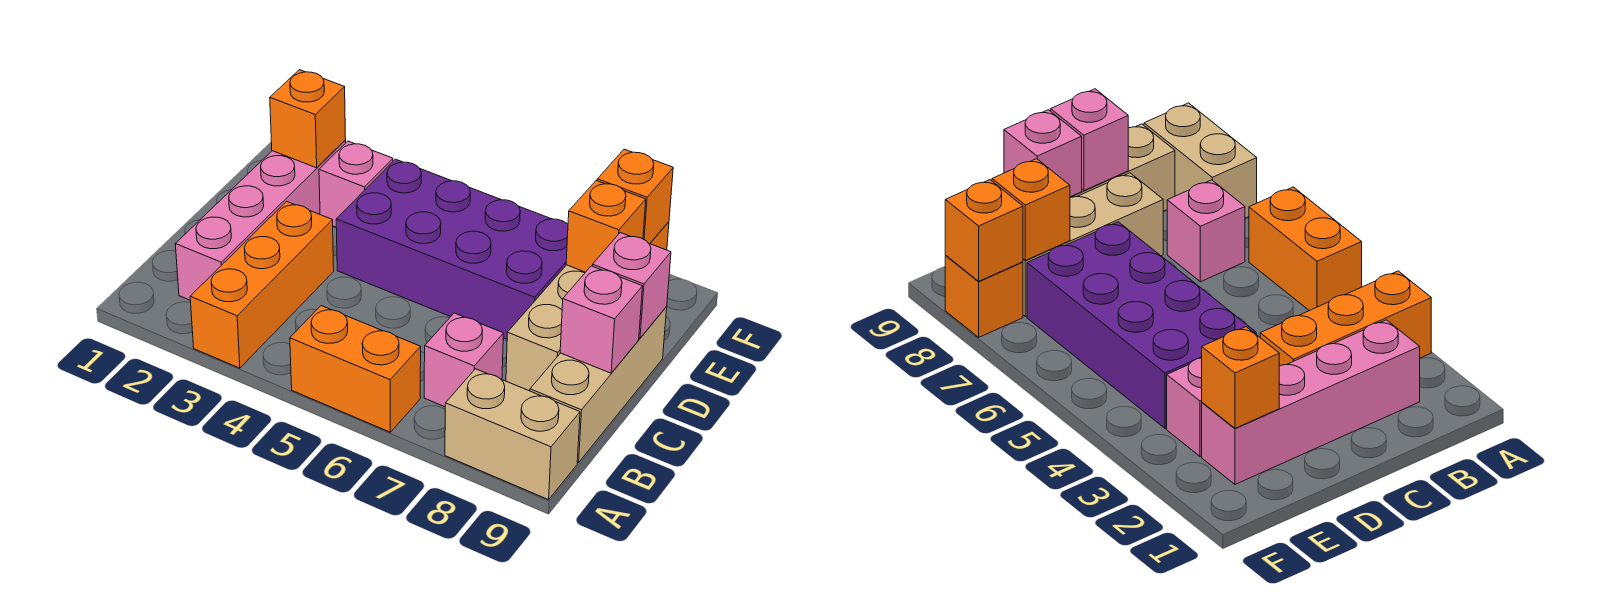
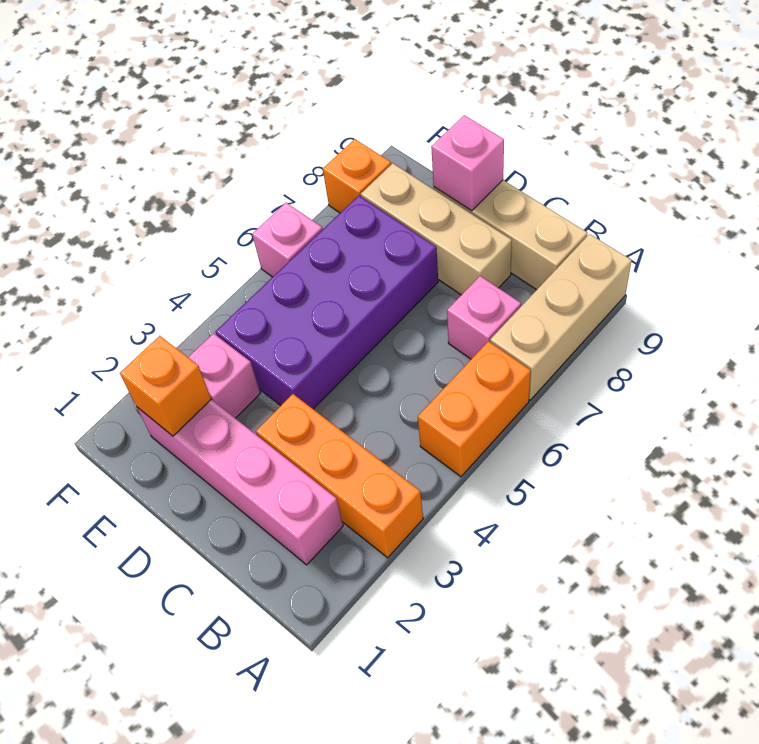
tan brick A8:A9 level 1 -> tan brick A7:A9 level 1
pink brick C9 level 2 -> pink brick F6 level 1
orange brick E8 level 2 -> none
orange brick F8 level 2 -> none

